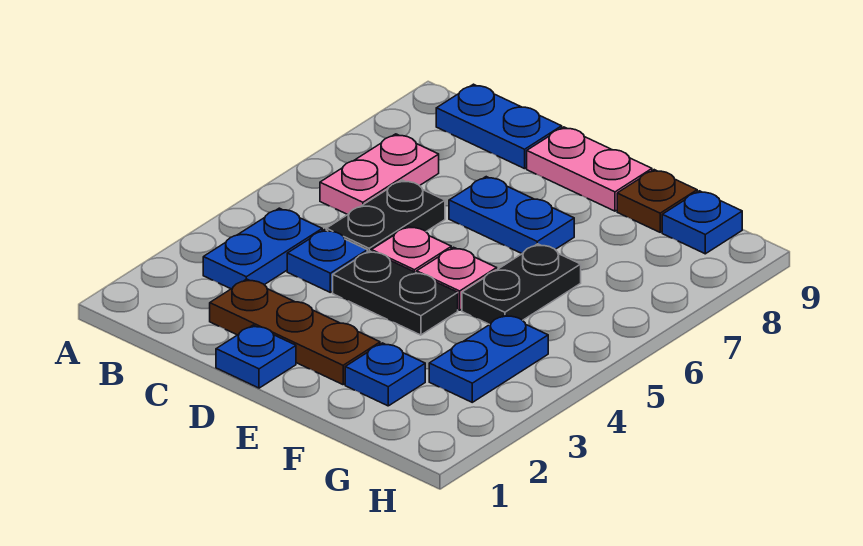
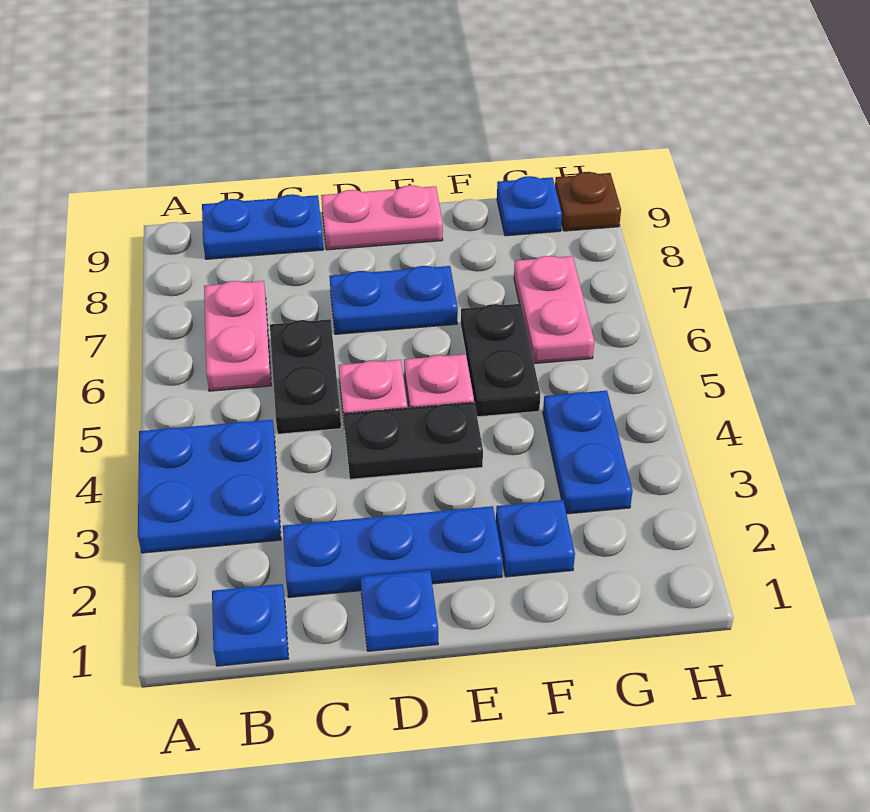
blue plate B3:B4 level 1 -> blue plate A3:B4 level 1
brown plate C2:E2 level 1 -> blue plate C2:E2 level 1
blue plate C4 level 1 -> blue plate B1 level 1
brown plate F9 level 1 -> brown plate H9 level 1
none -> pink plate G6:G7 level 1

